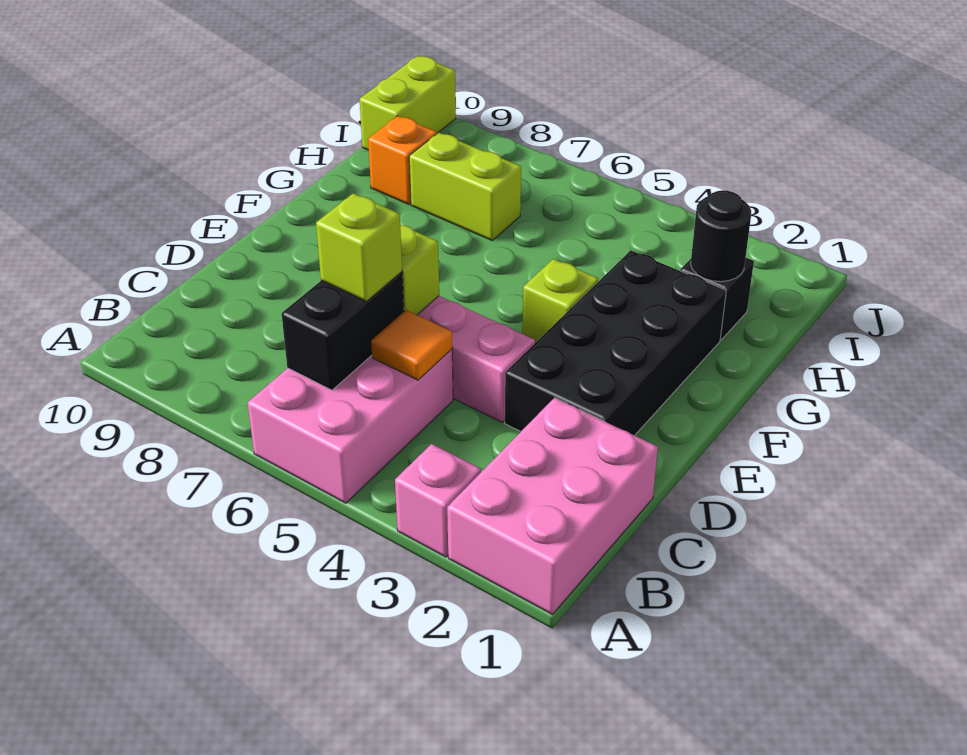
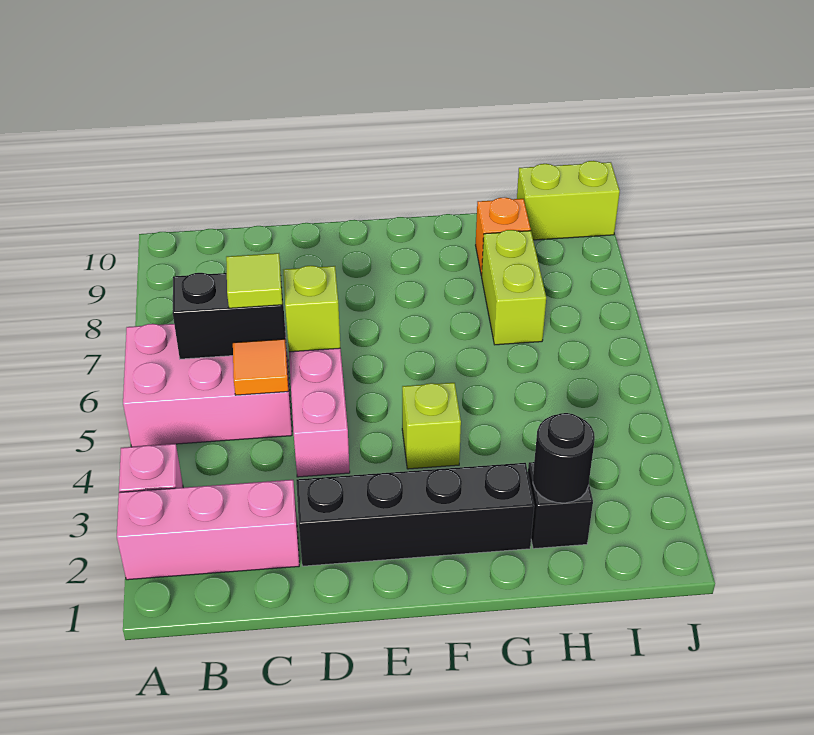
pink brick A1:C2 level 1 -> pink brick A2:C2 level 1
lime brick C6 level 3 -> lime tile C6 level 3
black brick D2:G3 level 1 -> black brick D2:G2 level 1

